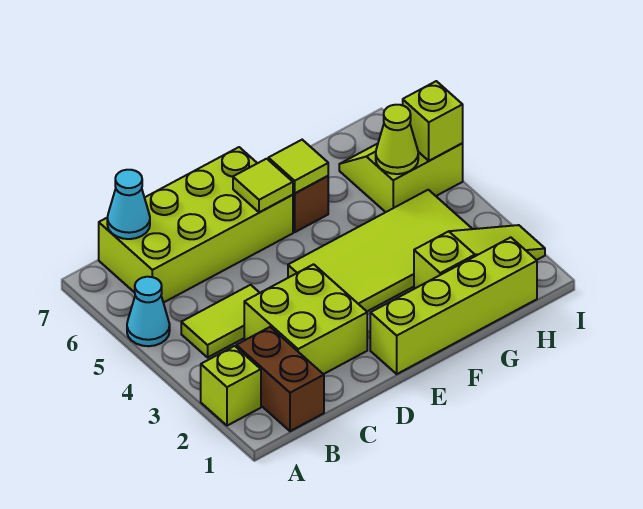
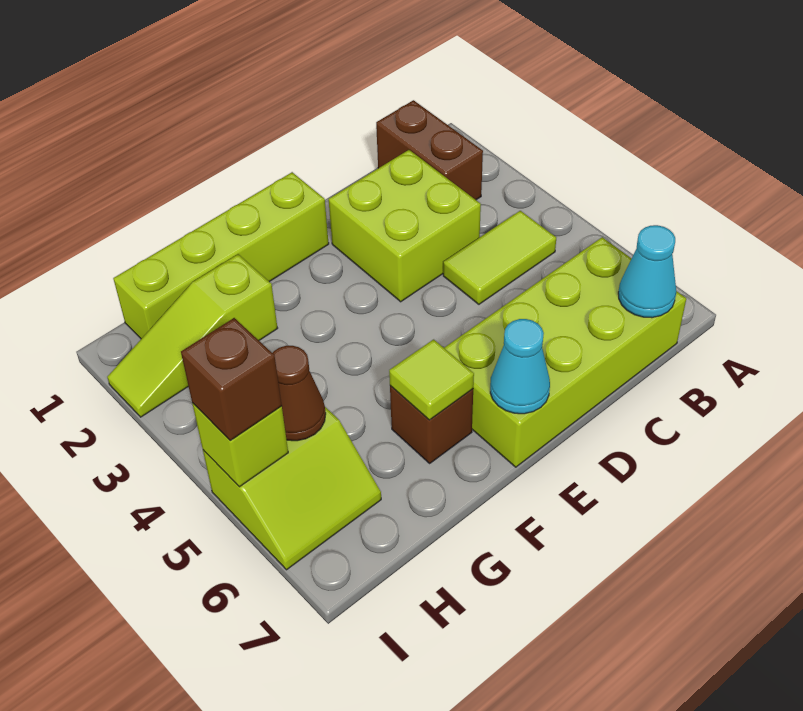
lime brick A2 level 1 -> none
cyan cone A5 level 1 -> cyan cone E7 level 2
lime tile E3:H4 level 1 -> none
lime tile E6 level 2 -> none
lime cone H5 level 2 -> brown cone H5 level 2
none -> brown brick I5 level 3

